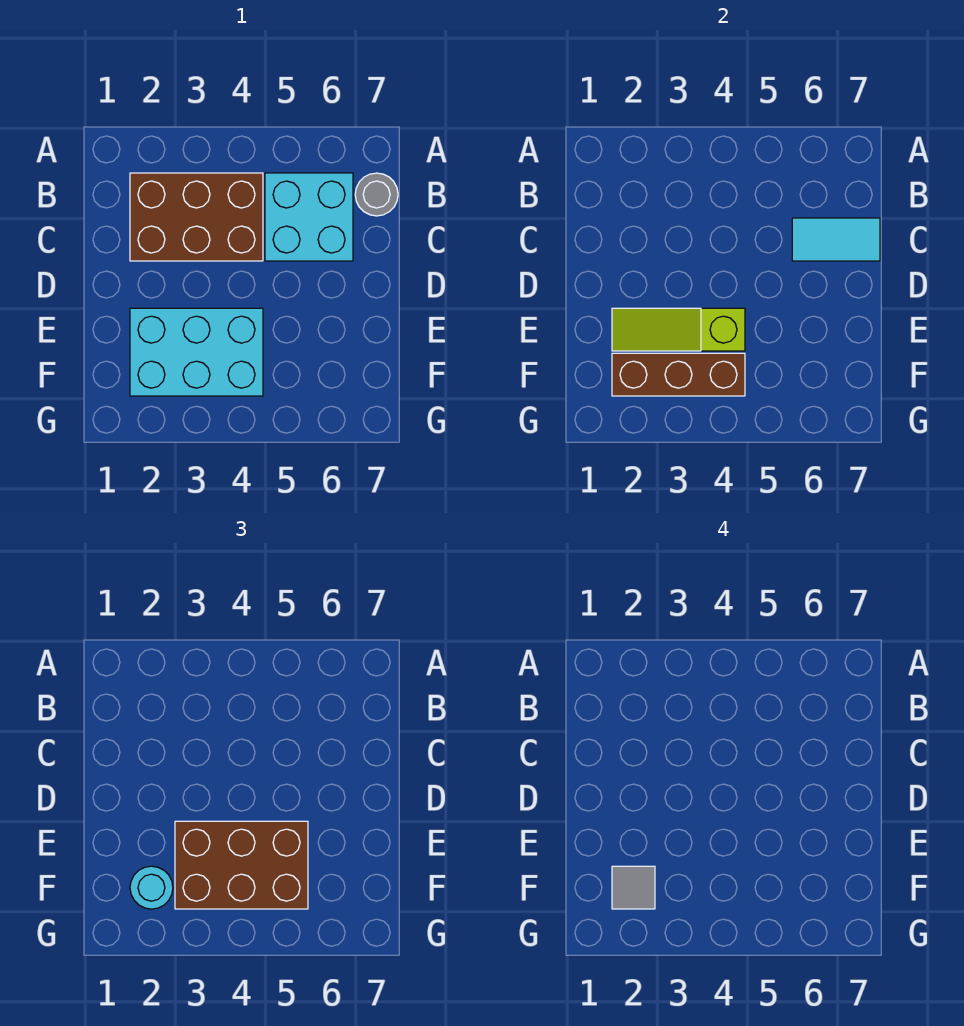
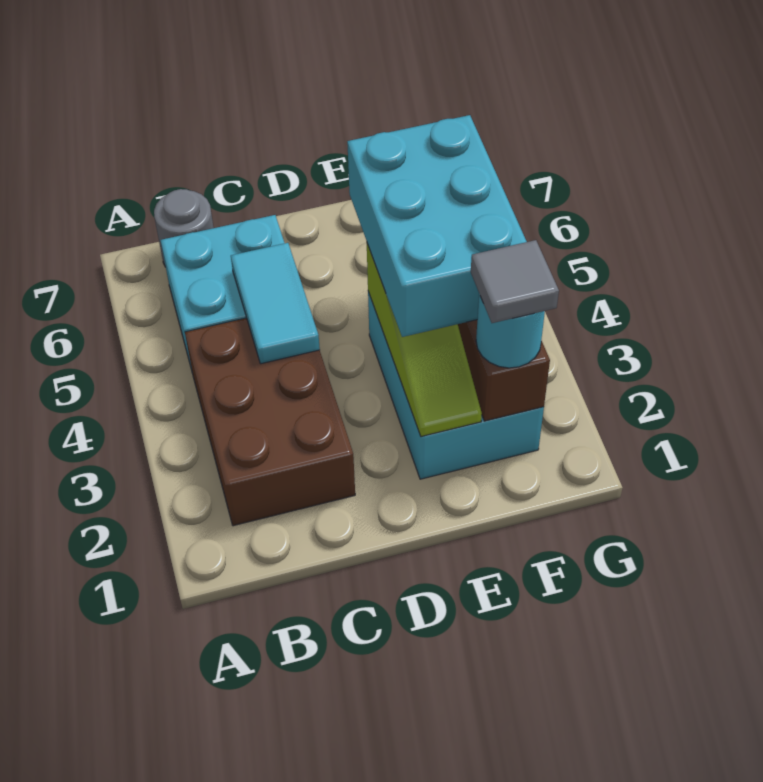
cyan tile C6:C7 level 2 -> cyan tile C4:C5 level 2
brown brick E3:F5 level 3 -> cyan brick E3:F5 level 3

